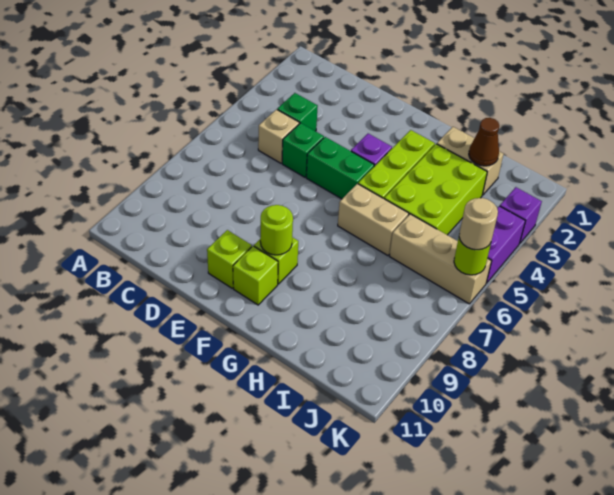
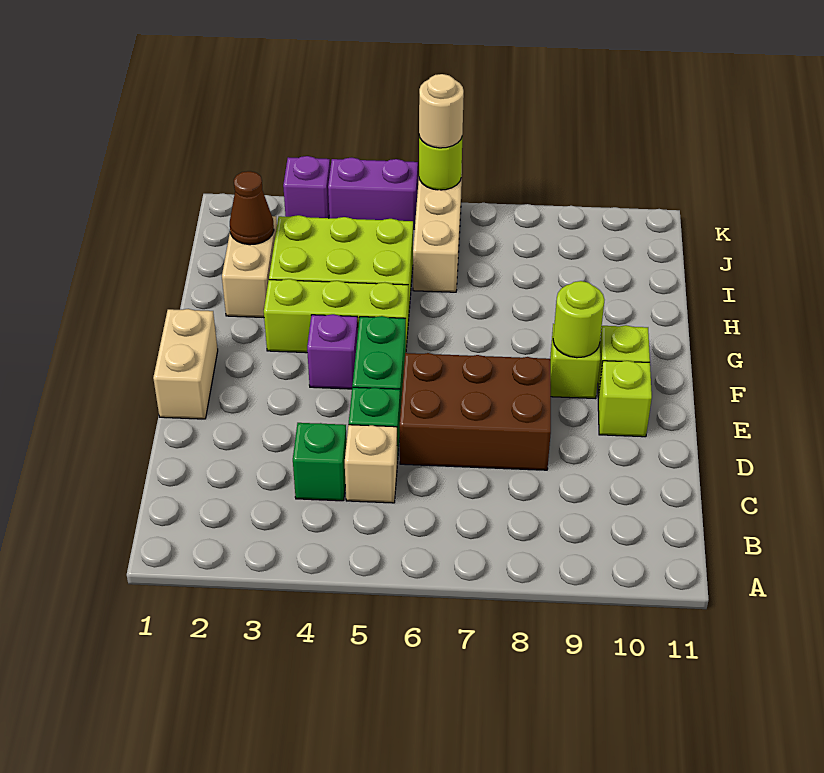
none -> brown brick D6:E8 level 1
tan brick G6:H6 level 1 -> tan brick E1:F1 level 1

